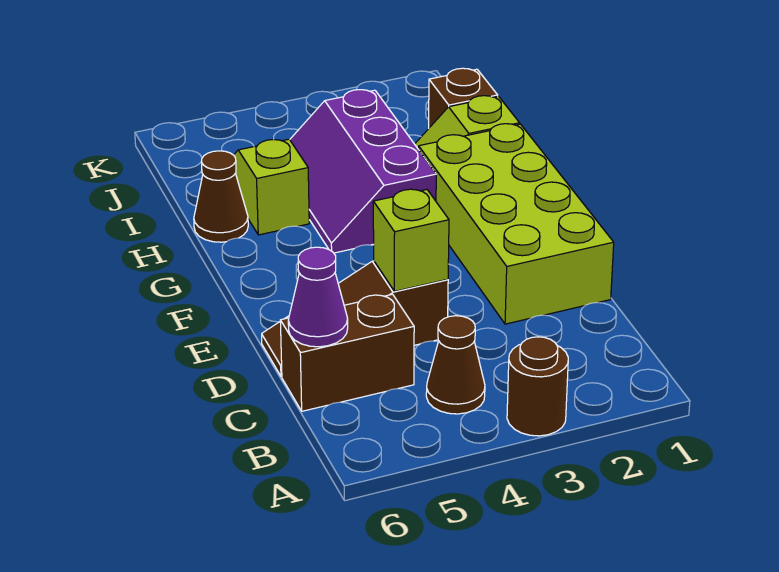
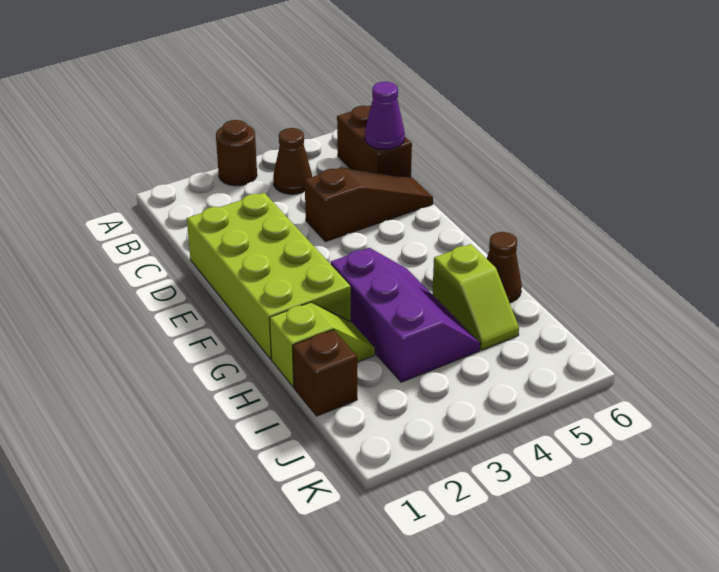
brown brick C5:C6 level 1 -> brown brick B6:C6 level 1
lime brick D4 level 2 -> none

